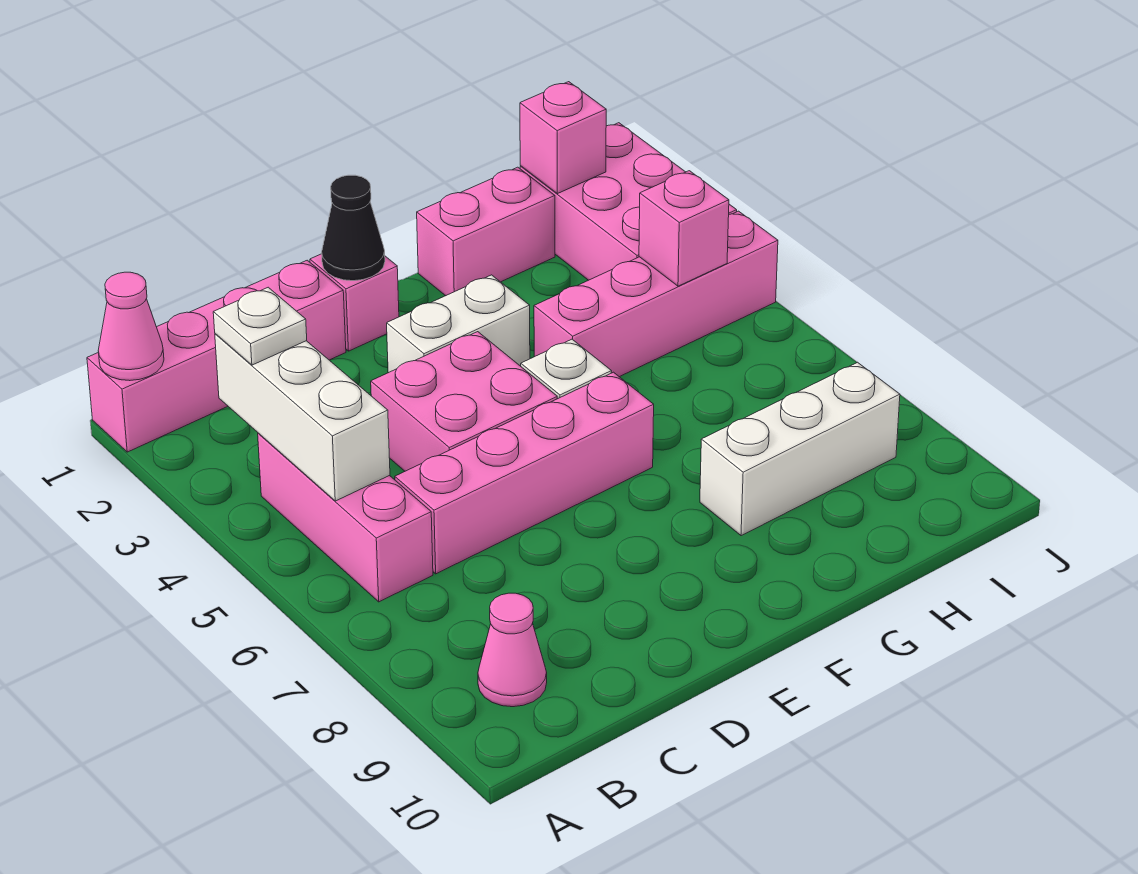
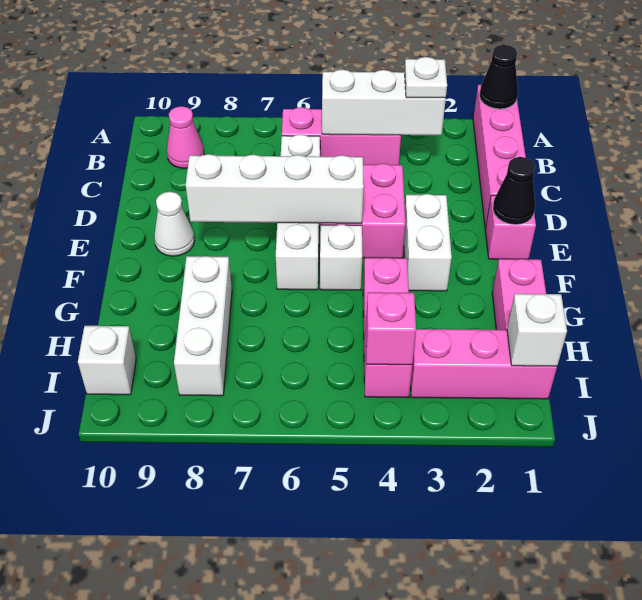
pink cone A1 level 2 -> black cone A1 level 2
pink brick C6:F6 level 1 -> white brick C6:F6 level 1
none -> white brick E5:E8 level 2
none -> white cone E9 level 1
pink brick G4:J4 level 1 -> pink brick G4:I4 level 1
pink brick I1:J3 level 1 -> pink brick I1:I3 level 1
pink brick I1 level 2 -> white brick I1 level 2
none -> white brick I10 level 1

